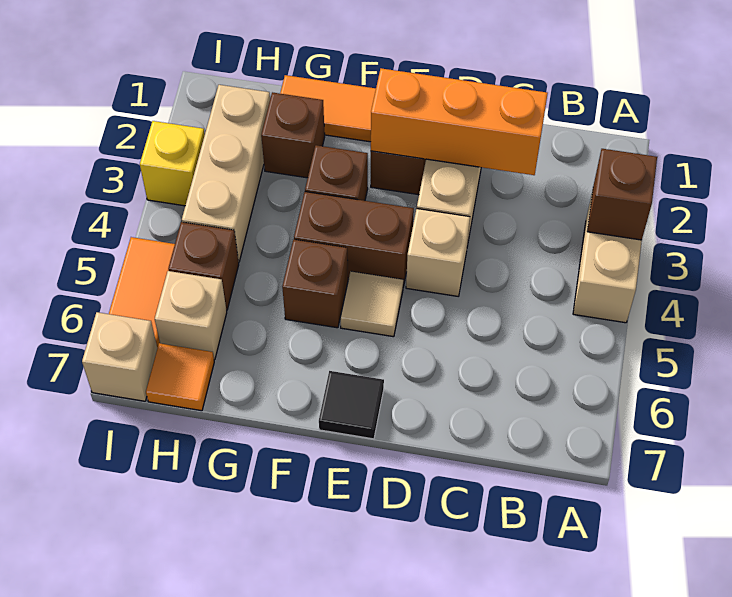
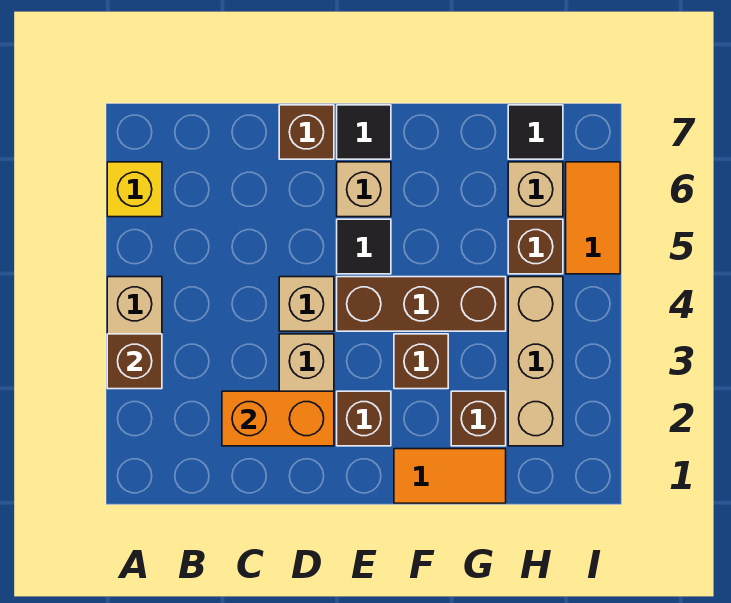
orange brick C2:E2 level 2 -> orange brick C2:D2 level 2
brown brick E4:F4 level 1 -> brown brick E4:G4 level 1
tan tile E5 level 1 -> black tile E5 level 1
brown brick F5 level 1 -> brown brick D7 level 1
orange tile H7 level 1 -> black tile H7 level 1
yellow brick I3 level 1 -> yellow brick A6 level 1
tan brick I7 level 1 -> tan brick E6 level 1

